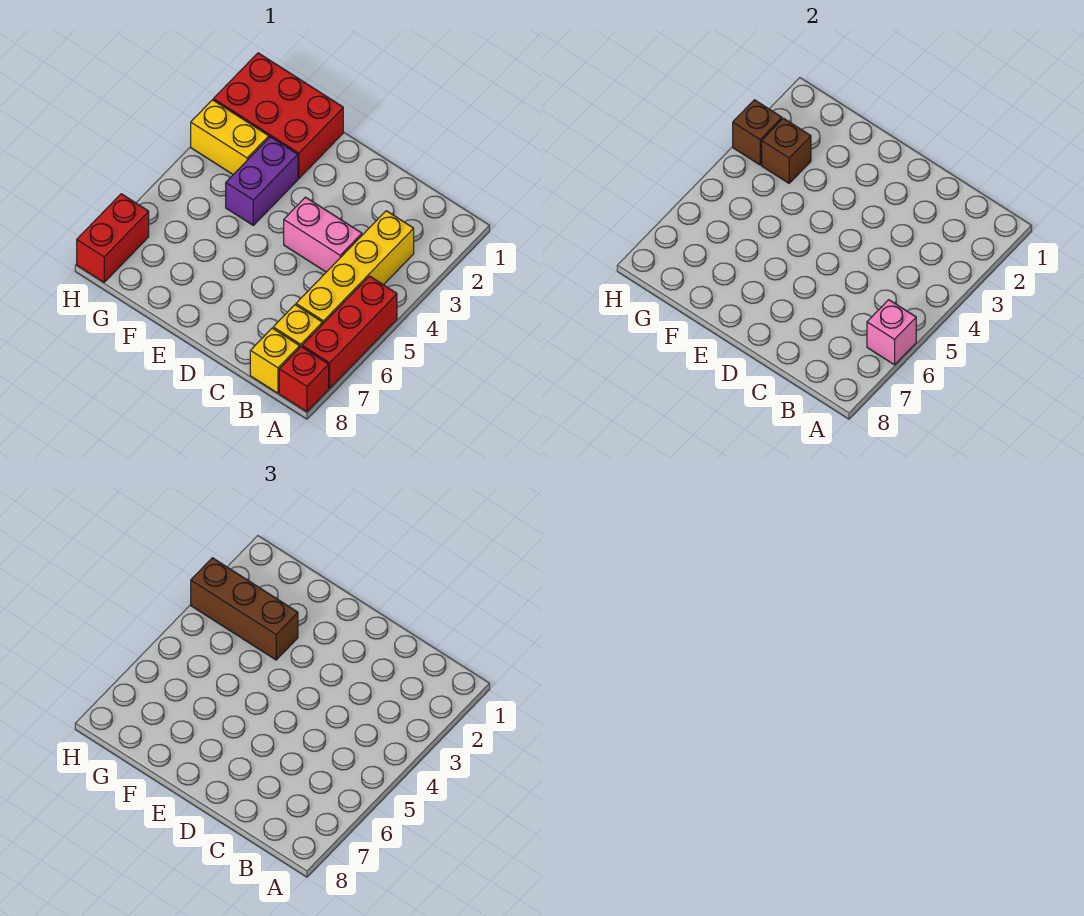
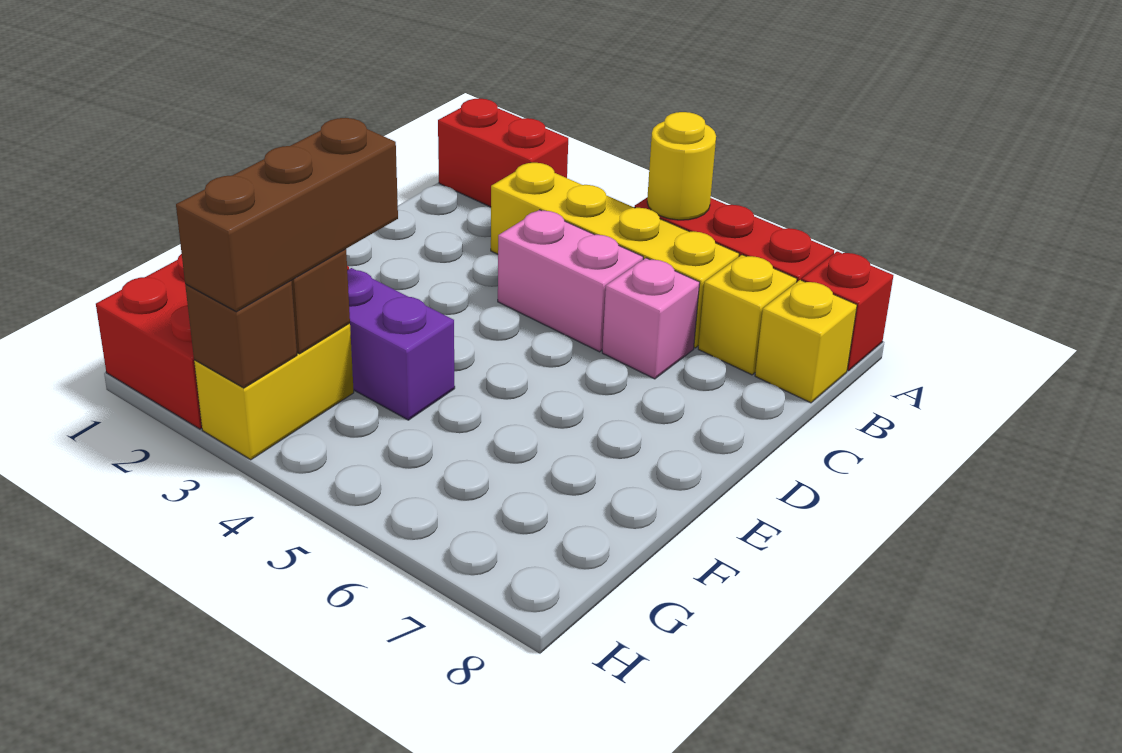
none -> yellow round brick A5 level 2
pink brick A6 level 2 -> pink brick C6 level 1
pink brick C4:D4 level 1 -> pink brick C4:C5 level 1
red brick H7:H8 level 1 -> red brick A1:A2 level 1

